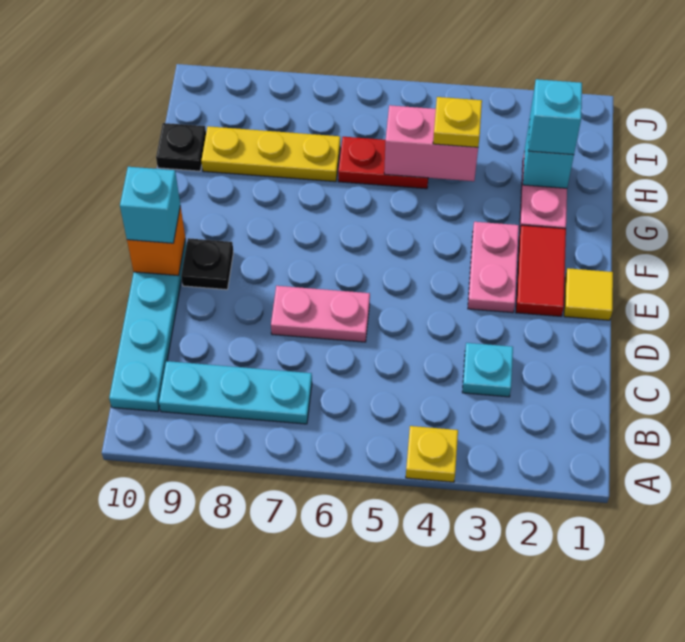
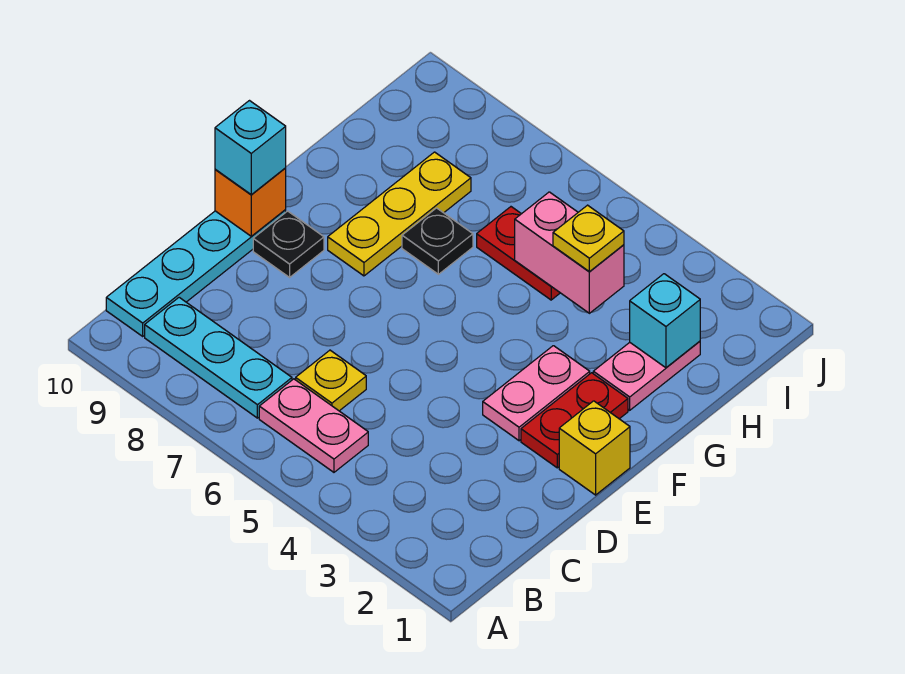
yellow plate A4 level 1 -> yellow plate C6 level 1
cyan plate C3 level 1 -> none
pink plate D6:D7 level 1 -> pink plate B5:B6 level 1
yellow tile E1 level 1 -> yellow brick E1 level 1
red tile E2:F2 level 1 -> red plate E2:F2 level 1
cyan brick H2 level 3 -> none
yellow plate H7:H9 level 1 -> yellow plate F8:H8 level 1
black plate H10 level 1 -> black plate G7 level 1

